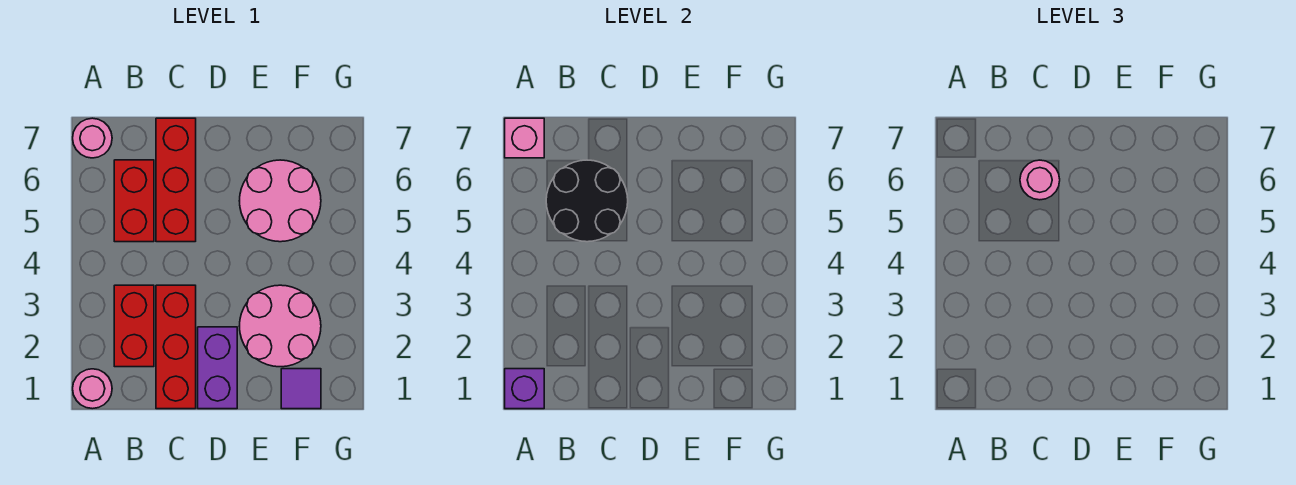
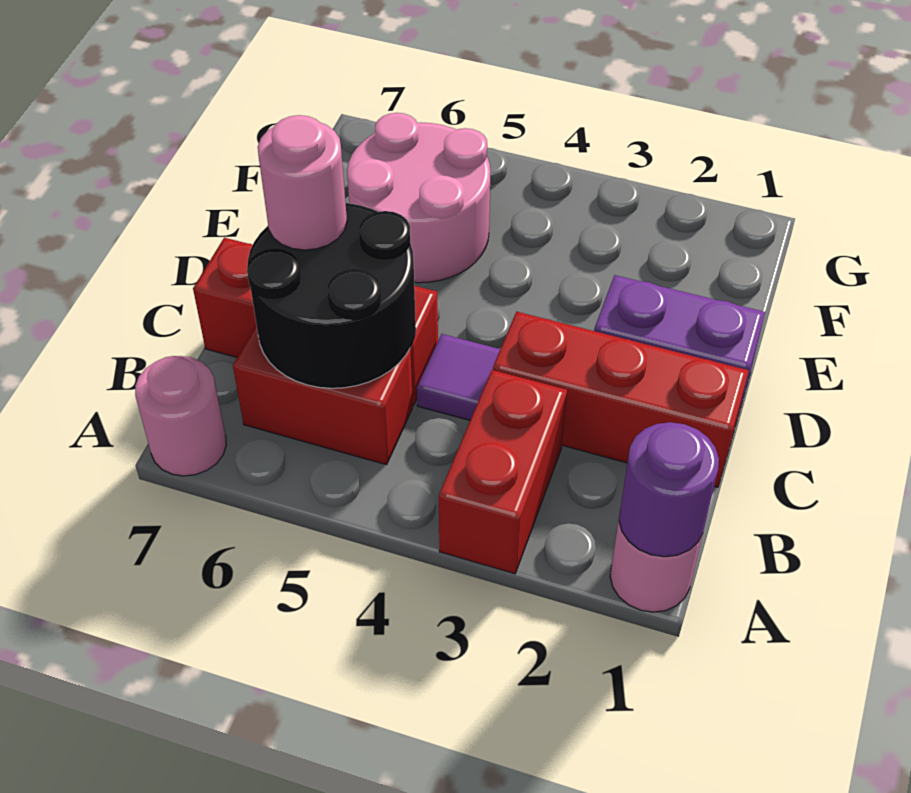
purple brick A1 level 2 -> purple round brick A1 level 2
pink brick A7 level 2 -> none
red brick B2:B3 level 1 -> red brick A3:B3 level 1
pink round brick E2:F3 level 1 -> none
purple tile F1 level 1 -> purple tile C4 level 1

